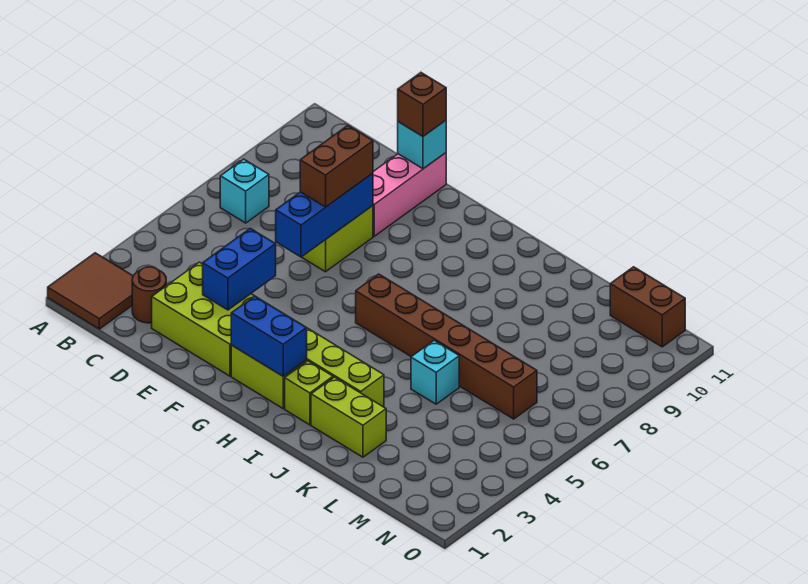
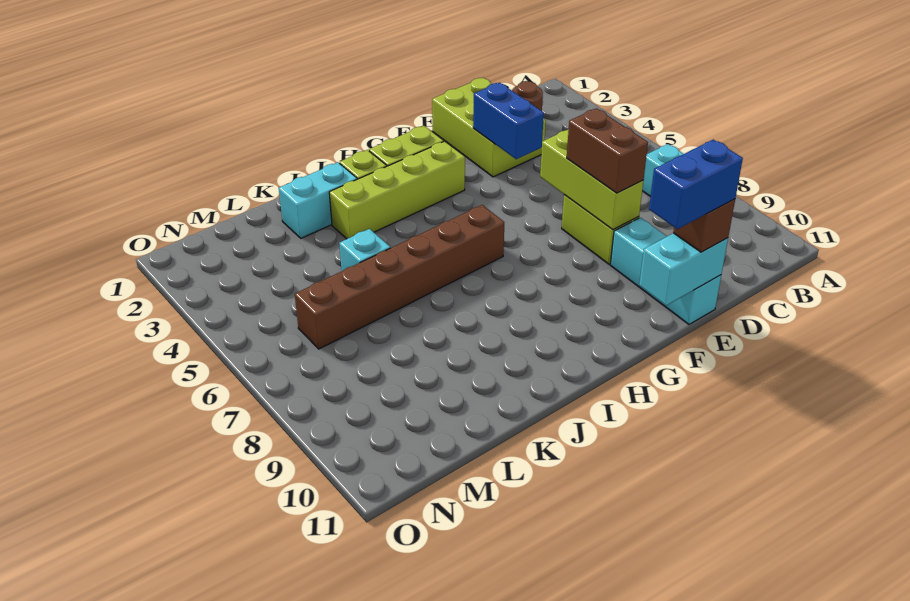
brown tile A1:B2 level 1 -> none
lime brick D2:F3 level 1 -> lime brick D1:E3 level 1
blue brick E6:E8 level 2 -> lime brick E6:E8 level 2
pink brick E9:E11 level 1 -> cyan brick E9:E11 level 1
cyan brick E11 level 2 -> cyan brick E11:F11 level 2
blue brick G2:H2 level 2 -> blue brick E11:F11 level 4
lime brick J2:K2 level 1 -> cyan brick J2:K2 level 1
brown brick M11:N11 level 1 -> none

